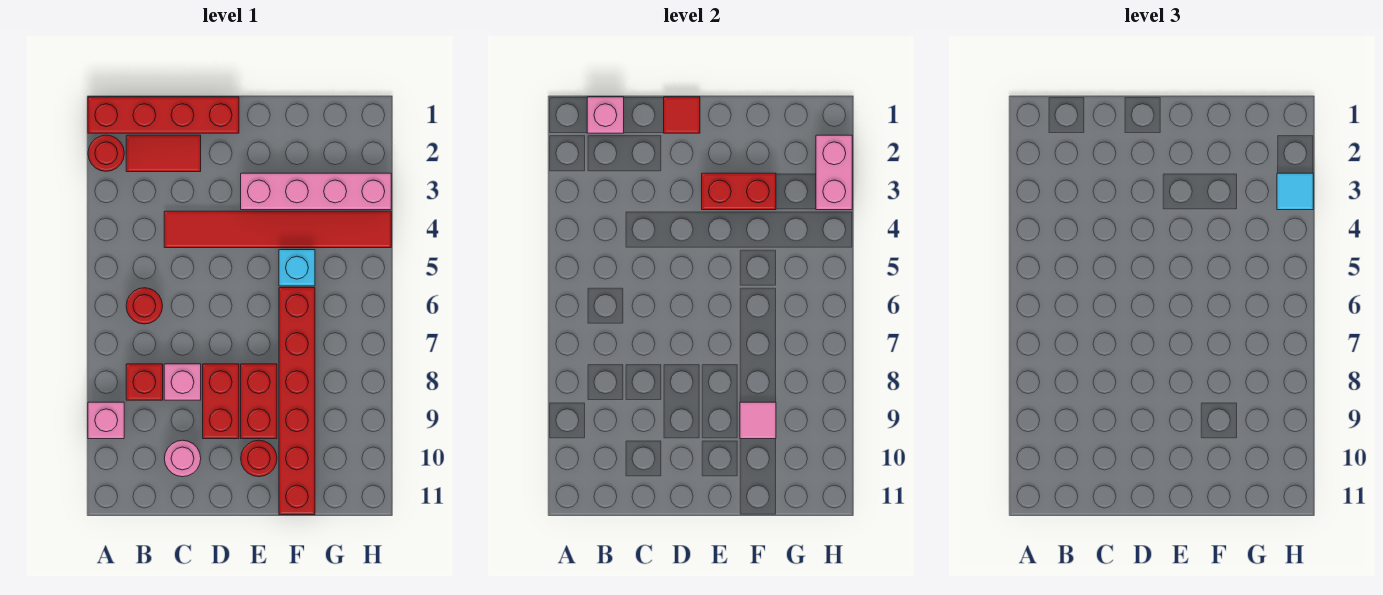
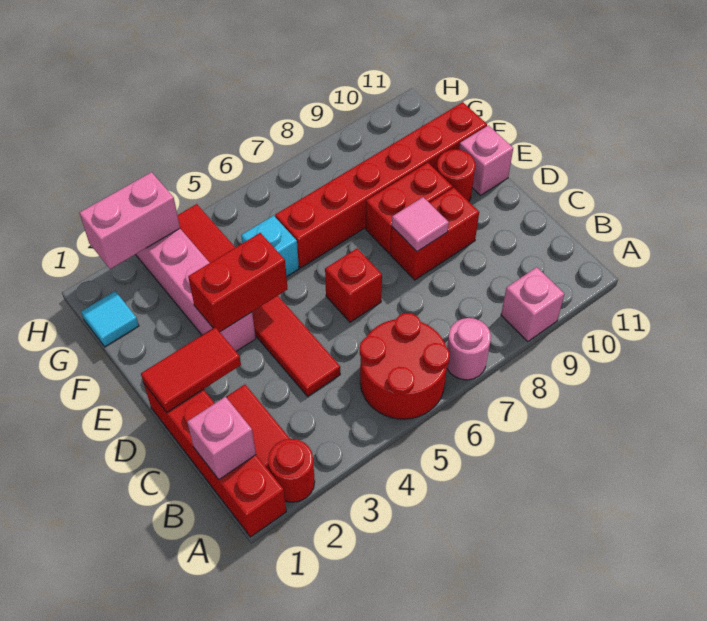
red round brick B6 level 1 -> red round brick A5:B6 level 1
red brick B8 level 1 -> red brick D6 level 1
pink brick C8 level 1 -> pink brick E11 level 1
pink round brick C10 level 1 -> pink round brick A7 level 1
red tile D1 level 2 -> red tile D1:D2 level 2
red brick E3:F3 level 2 -> red brick E3:E4 level 2
pink tile F9 level 2 -> pink tile D8 level 2
cyan tile H3 level 3 -> cyan tile G1 level 1

